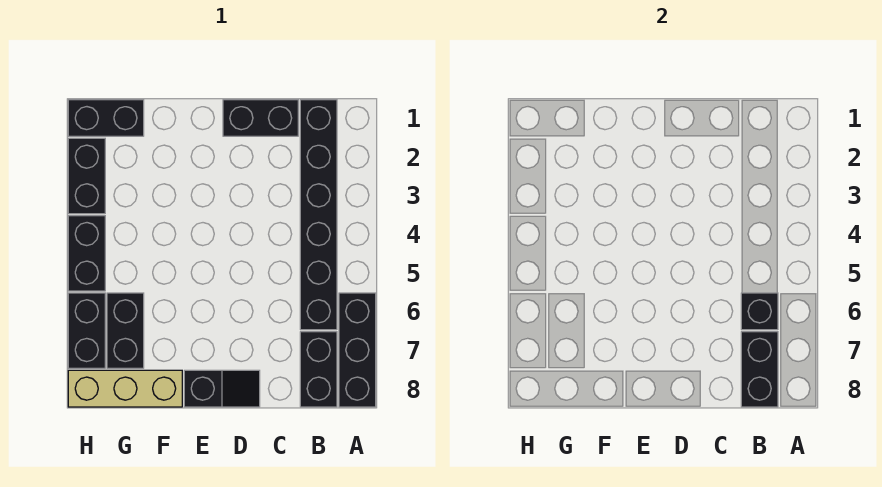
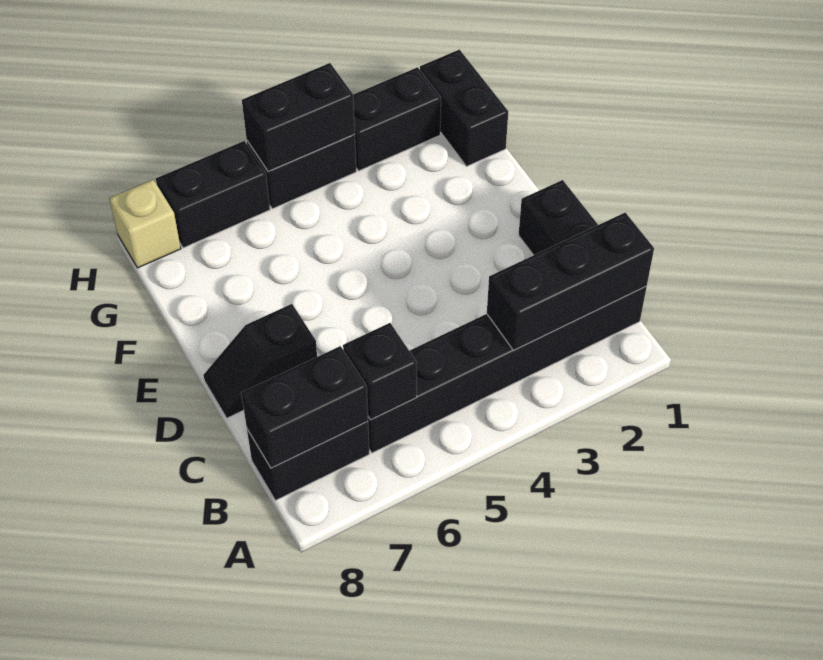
black brick A6:A8 level 1 -> black brick B1:B3 level 2
black slope D8:E8 level 1 top E -> black slope D7:D8 level 1 top 7
tan brick F8:H8 level 1 -> tan brick H8 level 1
black brick G6:G7 level 1 -> black brick H4:H5 level 2

